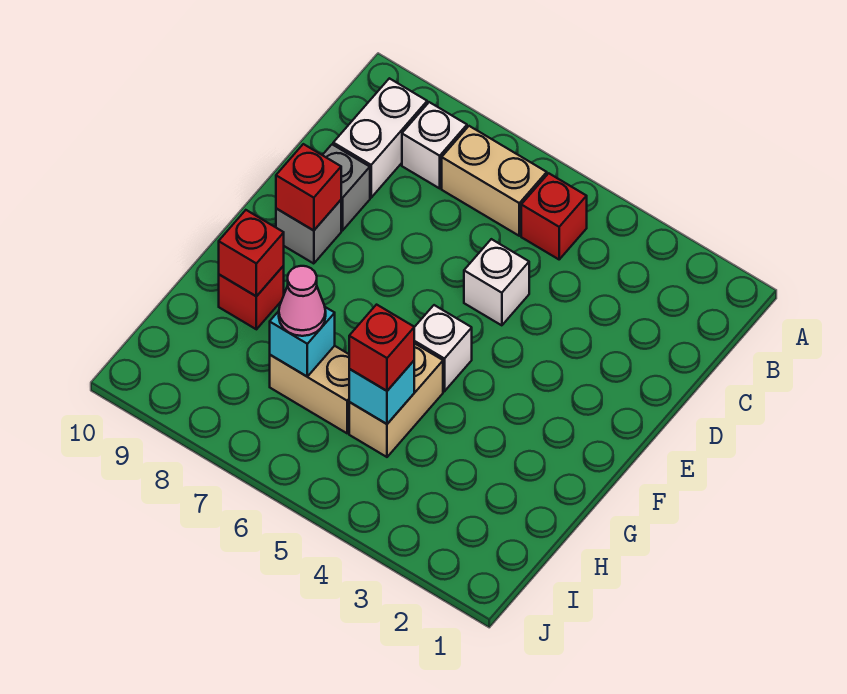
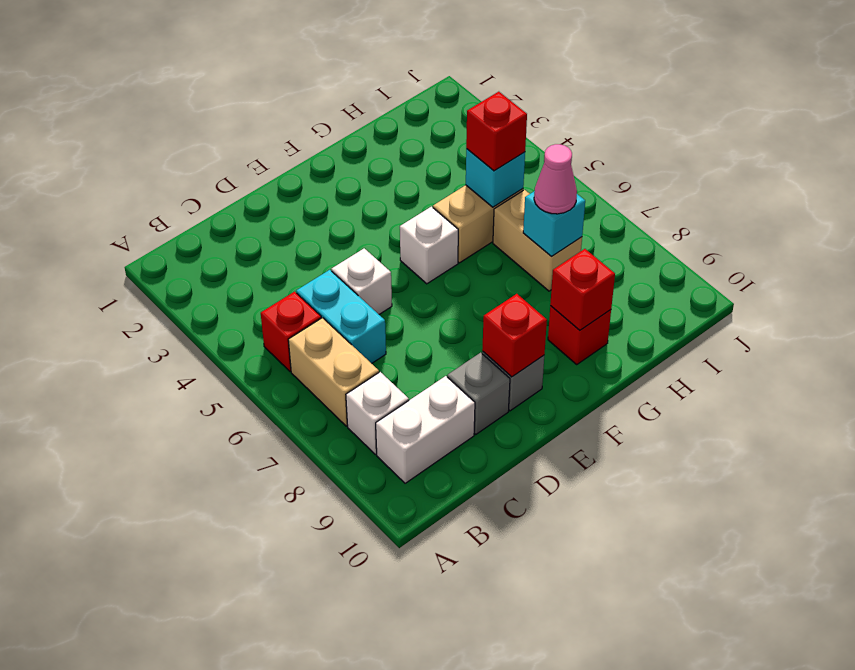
none -> cyan brick C5:C6 level 1

